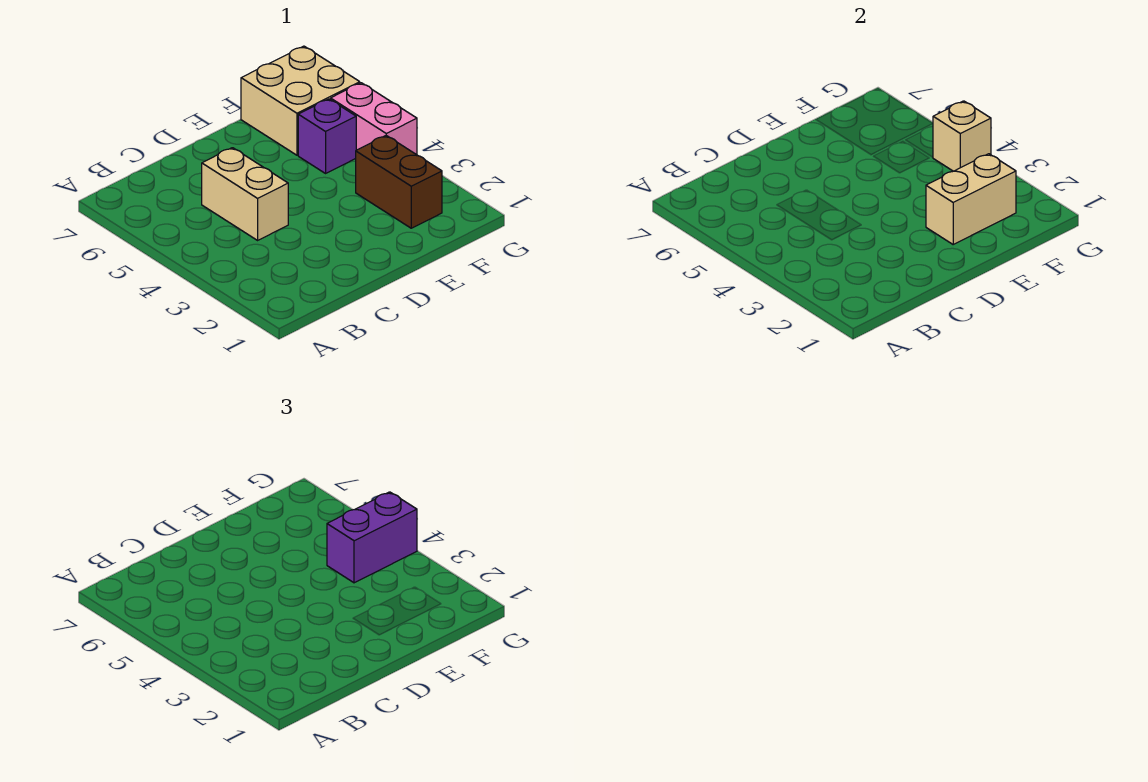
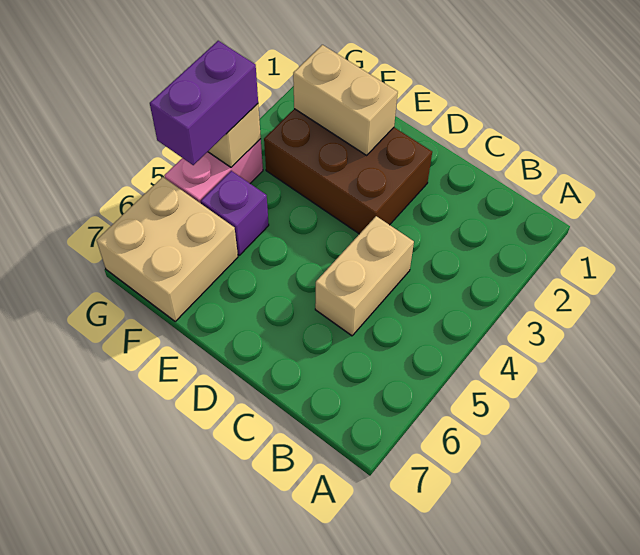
brown brick F2:F3 level 1 -> brown brick D2:F3 level 1
purple brick F4:G4 level 3 -> purple brick G4:G5 level 3

